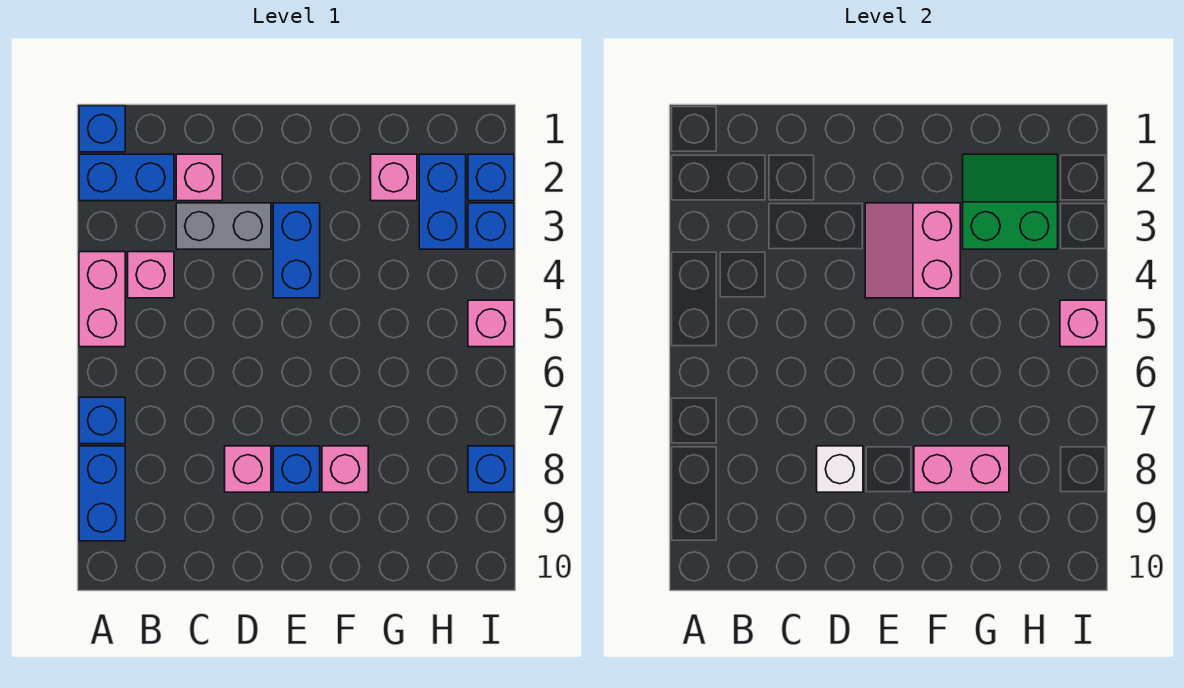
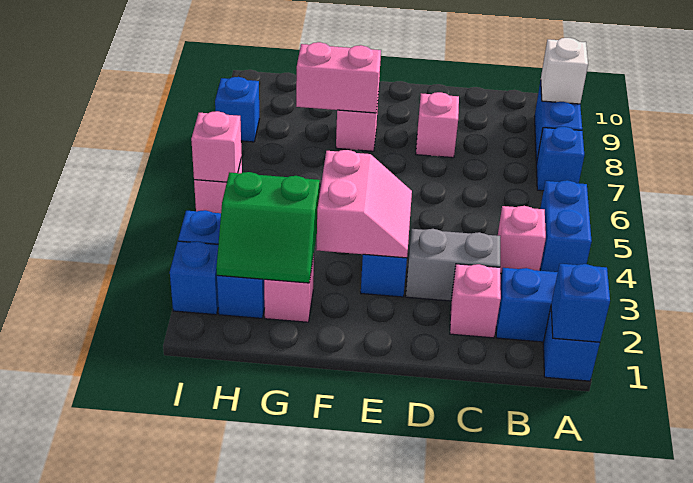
pink brick A4:A5 level 1 -> blue brick A4:A5 level 1
white brick D8 level 2 -> white brick A9 level 2
blue brick E8 level 1 -> blue brick A1 level 2

